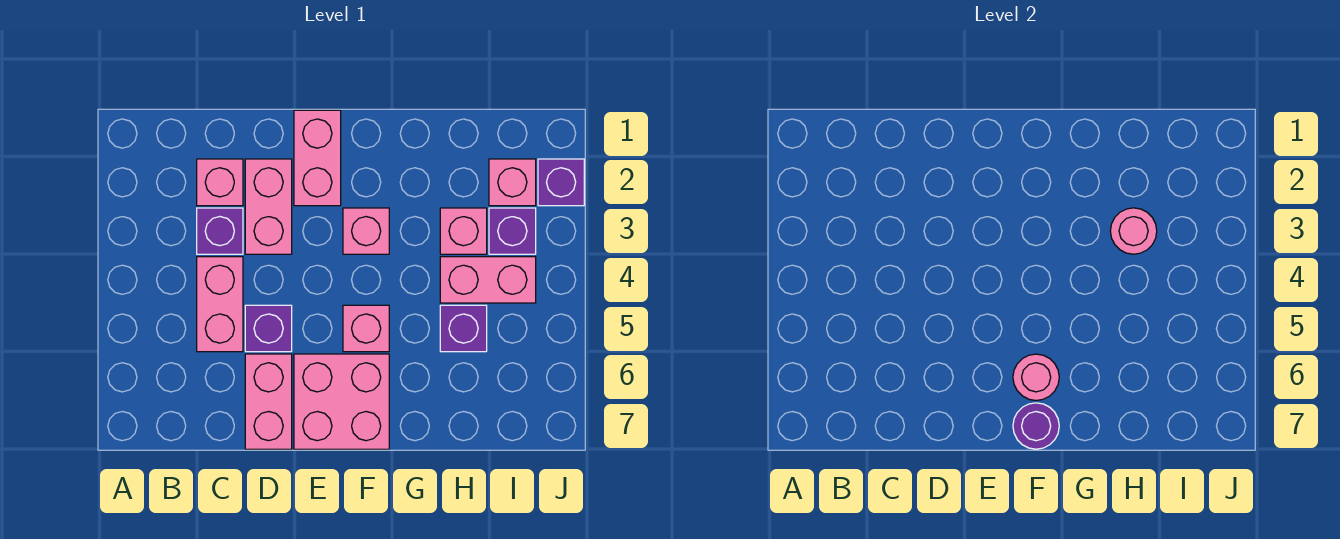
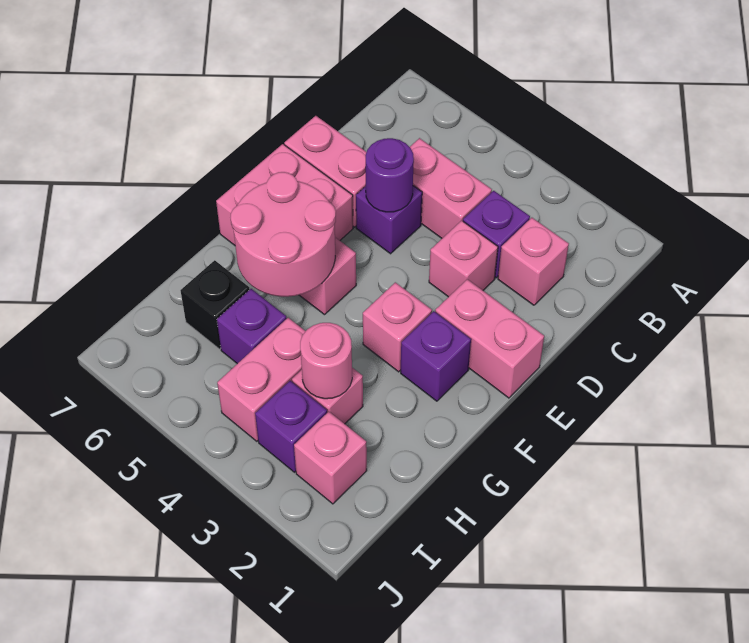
pink brick D2:D3 level 1 -> pink brick D3 level 1
pink round brick F6 level 2 -> pink round brick F5:G6 level 2
purple round brick F7 level 2 -> purple round brick D5 level 2
none -> black brick H6 level 1
purple brick J2 level 1 -> purple brick F2 level 1

